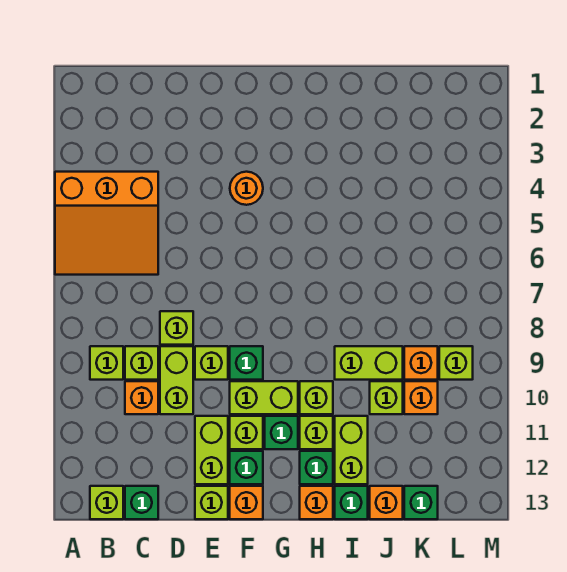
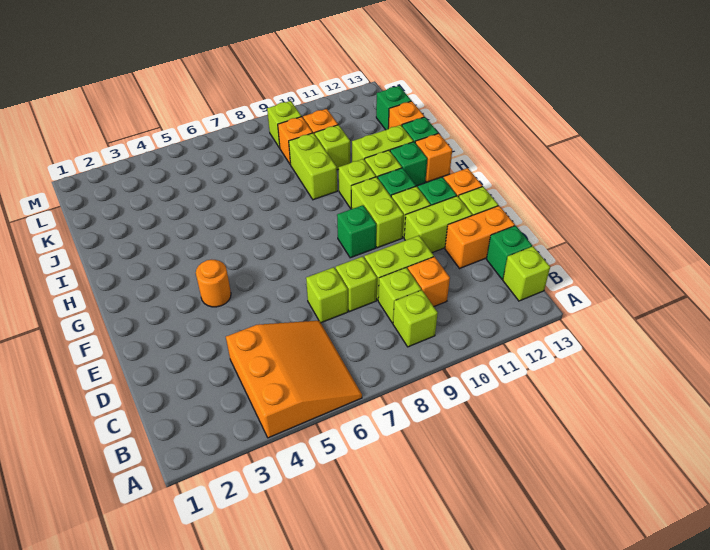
none -> orange brick D12:D13 level 1
lime brick E9 level 1 -> lime brick D7 level 1

